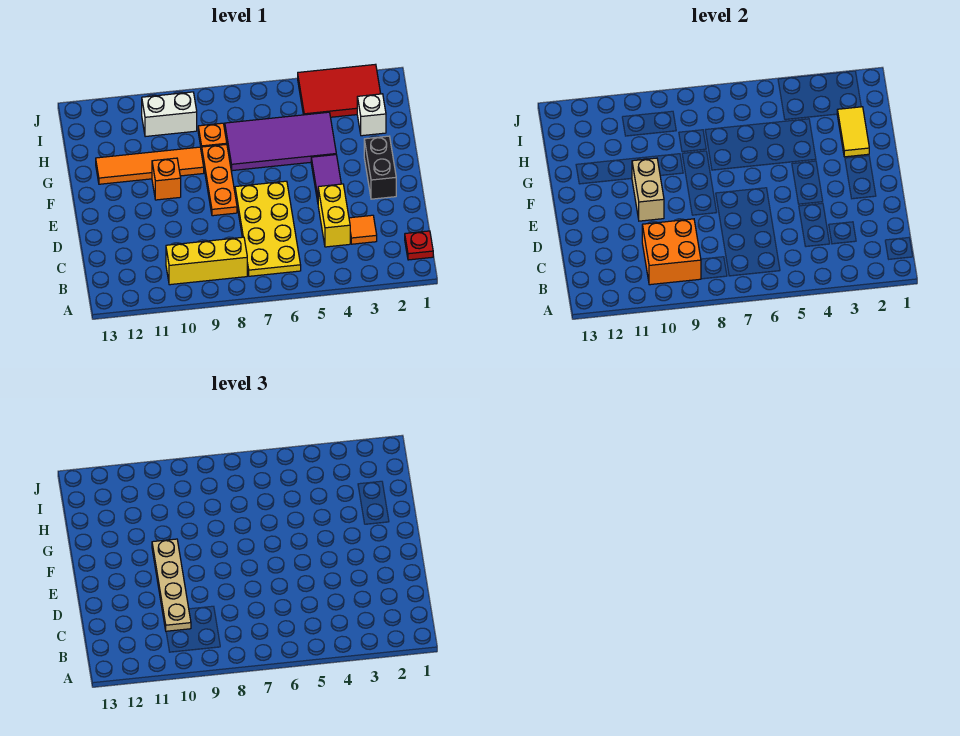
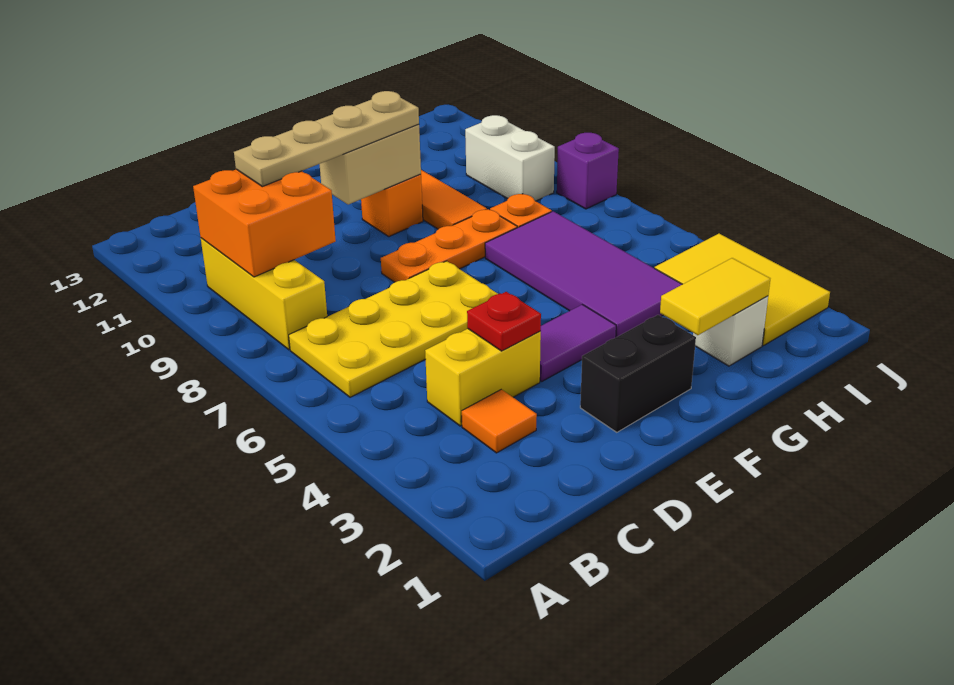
red plate B1 level 1 -> red plate D4 level 2
red tile I2:J4 level 1 -> yellow tile I2:J4 level 1
none -> purple brick J8 level 1

